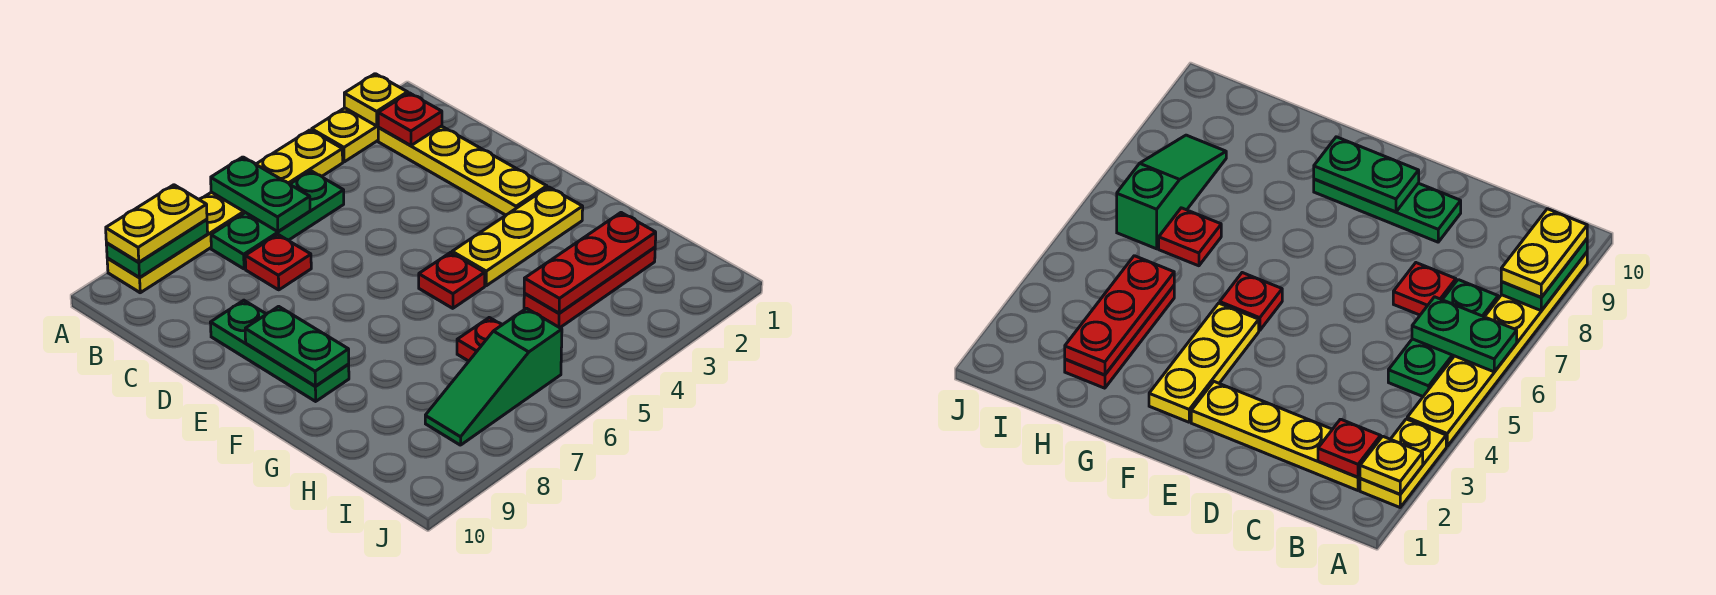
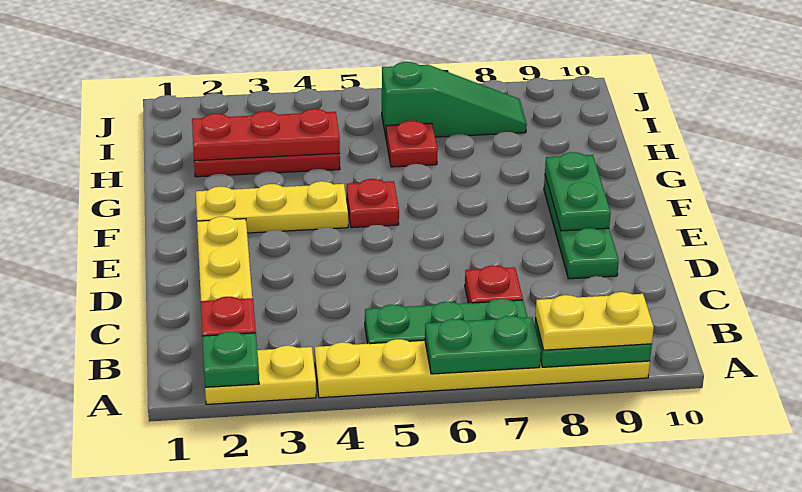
yellow plate A2 level 2 -> green plate A2 level 2
green plate A6:B6 level 2 -> green plate A6:A7 level 2

